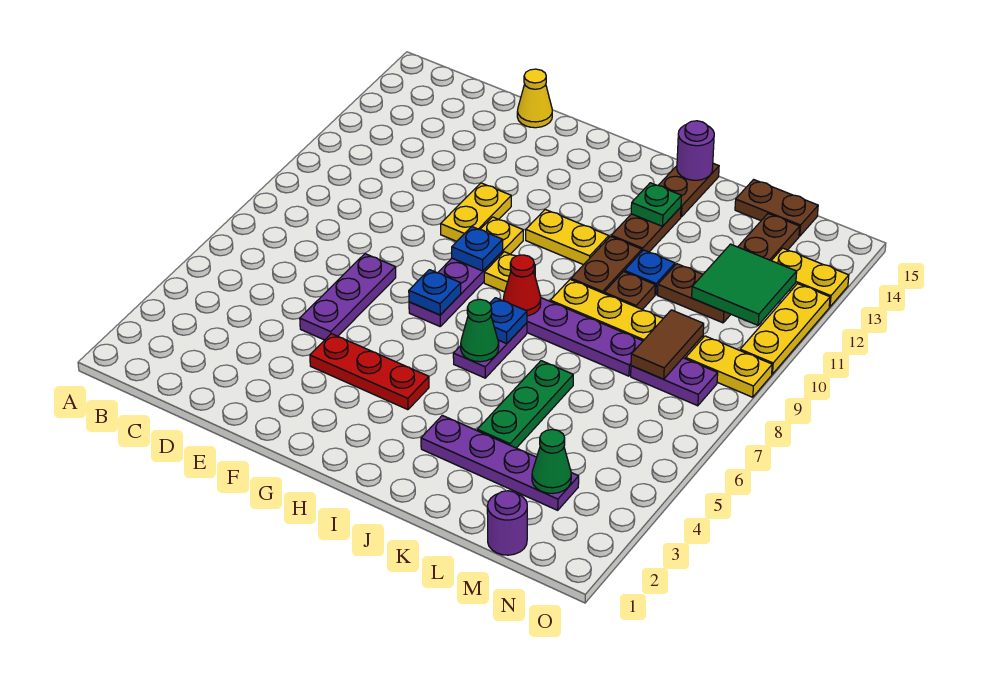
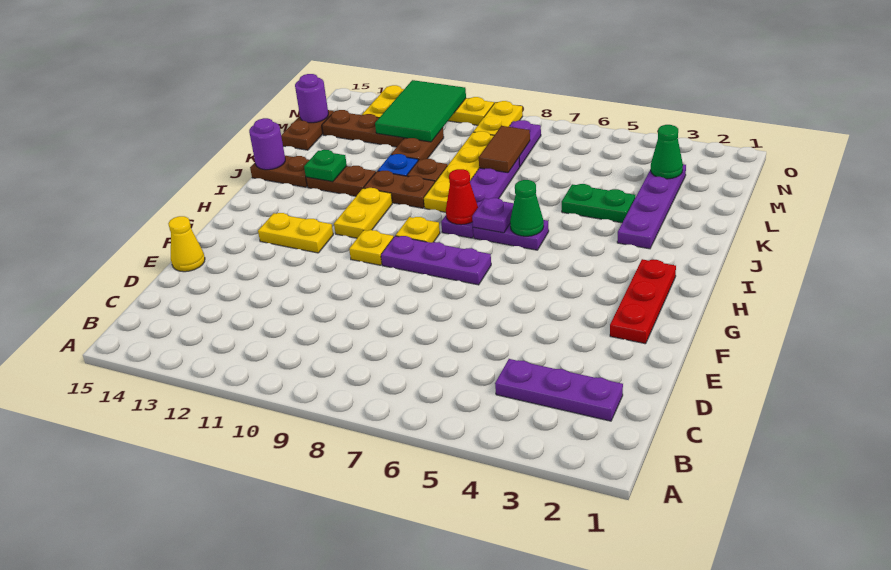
purple plate E5:E7 level 1 -> purple plate C2:C4 level 1
red plate F4:H4 level 1 -> red plate F2:H2 level 1
yellow plate F10:F11 level 1 -> yellow plate G12:G13 level 1
blue plate G7 level 2 -> none
blue plate G9 level 2 -> none
blue plate I7 level 2 -> purple plate I7 level 2
green plate K4:K6 level 1 -> green plate K4:K5 level 1
purple round brick M1 level 1 -> purple round brick M15 level 2
brown tile M8:M9 level 2 -> brown tile L8:M8 level 2
green tile M11:N12 level 2 -> green tile M11:O12 level 2

